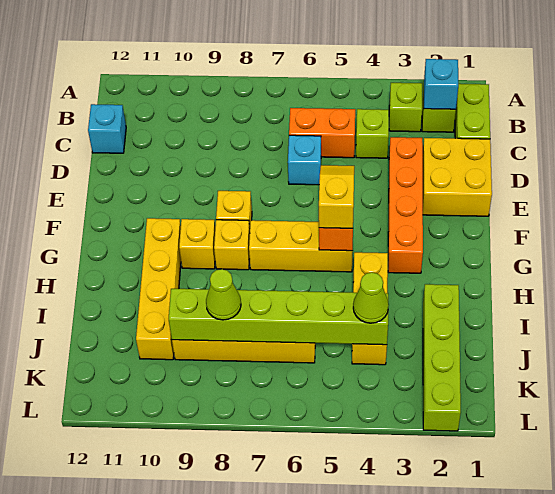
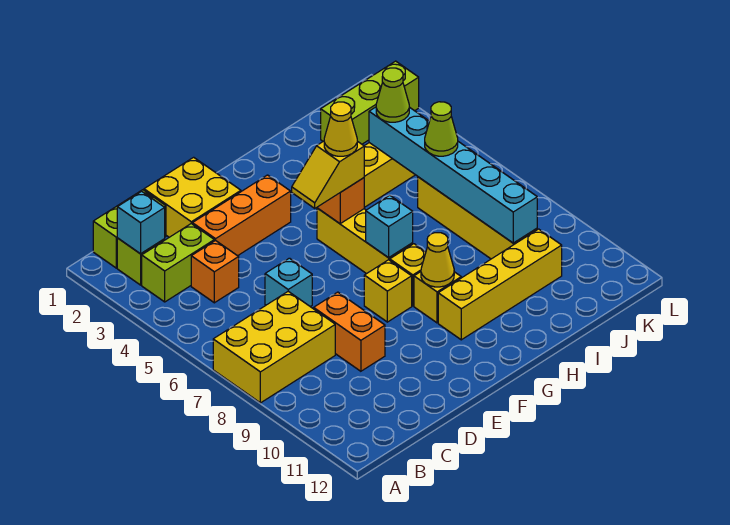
none -> yellow brick A7:C8 level 1
lime brick B3 level 1 -> lime brick B3:C3 level 1
lime brick C4 level 1 -> orange brick C4 level 1
orange brick C5:C6 level 1 -> orange brick D8:D9 level 1
cyan brick C12 level 1 -> cyan brick G7 level 2
orange brick D3:G3 level 1 -> orange brick D3:F3 level 1
none -> yellow cone G5 level 4
none -> yellow cone G9 level 2
lime brick I2:L2 level 1 -> lime brick J2:L2 level 1
lime brick J4:J9 level 2 -> cyan brick J4:J9 level 2
lime cone J8 level 3 -> lime cone J6 level 3

